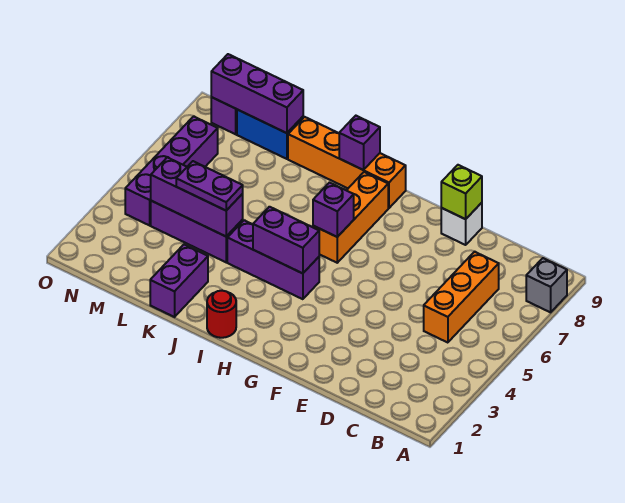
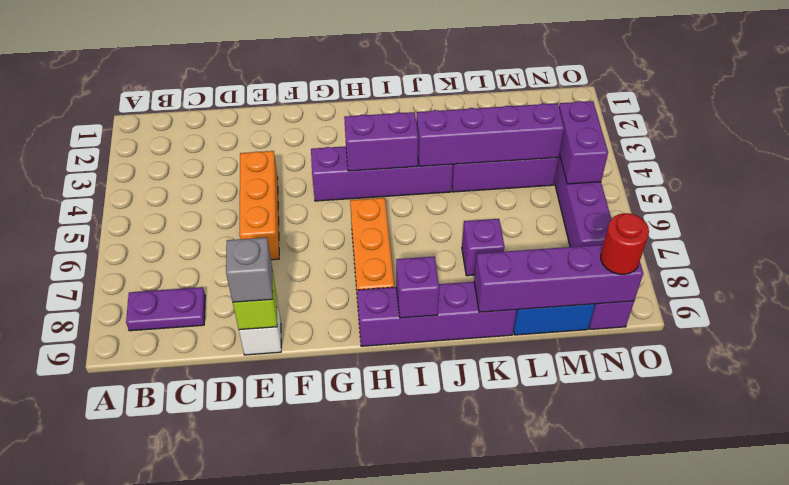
grey brick A8 level 1 -> grey brick E9 level 3
orange brick C5:C7 level 1 -> orange brick E4:E6 level 1
purple brick H4:J4 level 1 -> purple brick G4:J4 level 1
purple brick H6 level 2 -> purple brick K7 level 1
orange brick H9:K9 level 1 -> purple brick H9:K9 level 1
red round brick I1 level 1 -> red round brick N9 level 3
purple brick K1:K2 level 1 -> purple brick N4:N5 level 2
purple brick K4:M4 level 2 -> purple brick J4:M4 level 2
purple plate K4:L4 level 3 -> purple plate B8:C8 level 1
purple brick L9:N9 level 2 -> purple brick K9:N9 level 2

